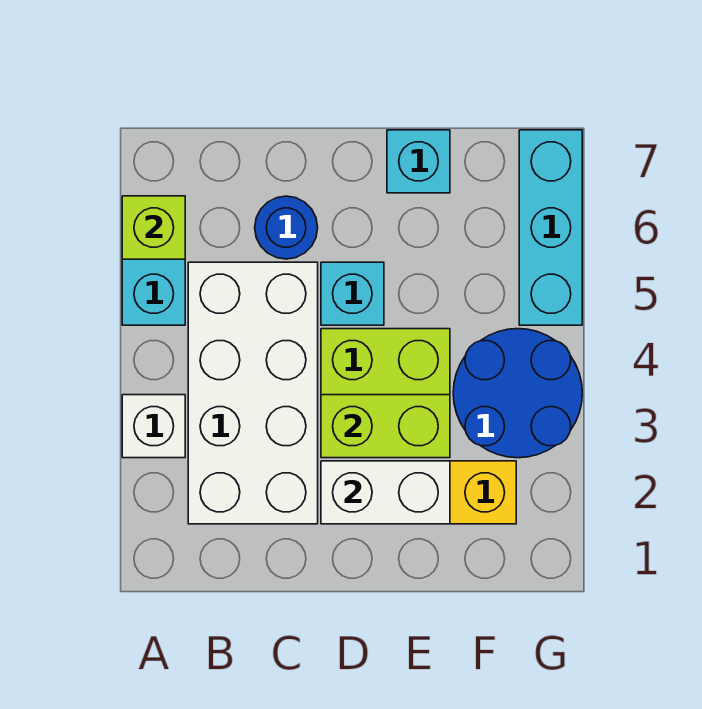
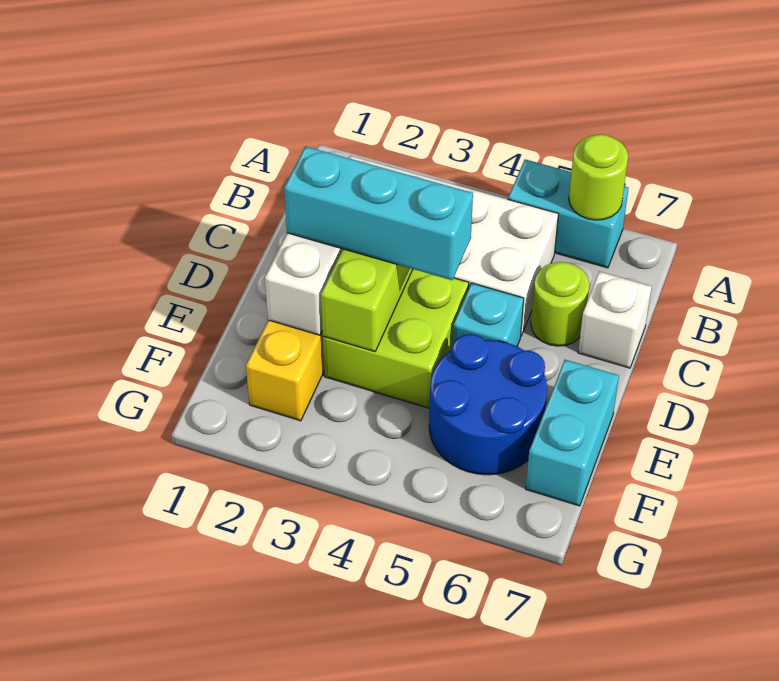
white brick A3 level 1 -> white brick C7 level 1
lime brick A6 level 2 -> lime round brick A6 level 2
blue round brick C6 level 1 -> lime round brick C6 level 1
cyan brick E7 level 1 -> cyan brick E7:F7 level 1
blue round brick F3:G4 level 1 -> blue round brick E5:F6 level 1
cyan brick G5:G7 level 1 -> cyan brick D2:D4 level 3

